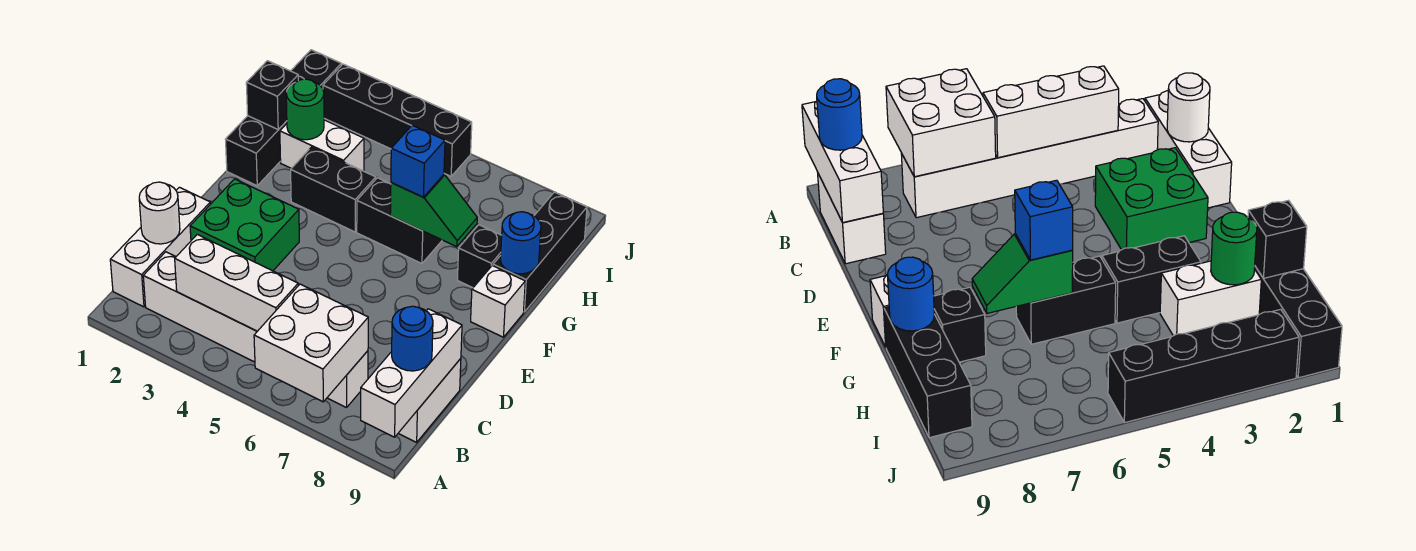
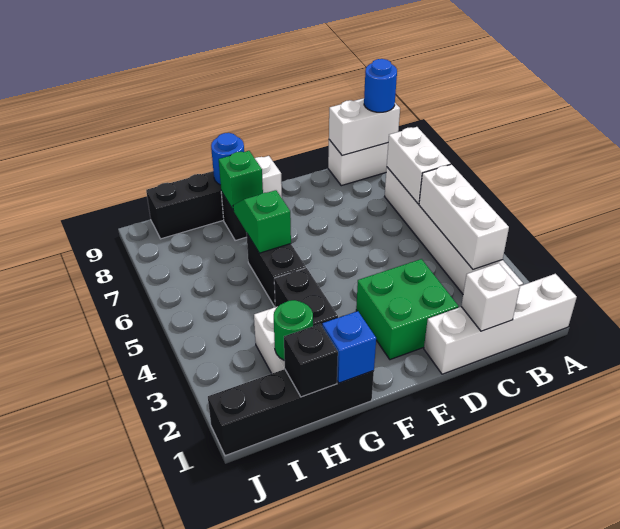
white brick A6:B7 level 2 -> white brick B6:B7 level 2
white brick A9:C9 level 2 -> white brick B9:C9 level 2
white brick B1:D1 level 1 -> white brick A1:D1 level 1
white round brick C1 level 2 -> white brick C1 level 2
blue brick G6 level 3 -> blue brick G1 level 2
none -> green brick G8 level 2
black brick J2:J5 level 1 -> none

